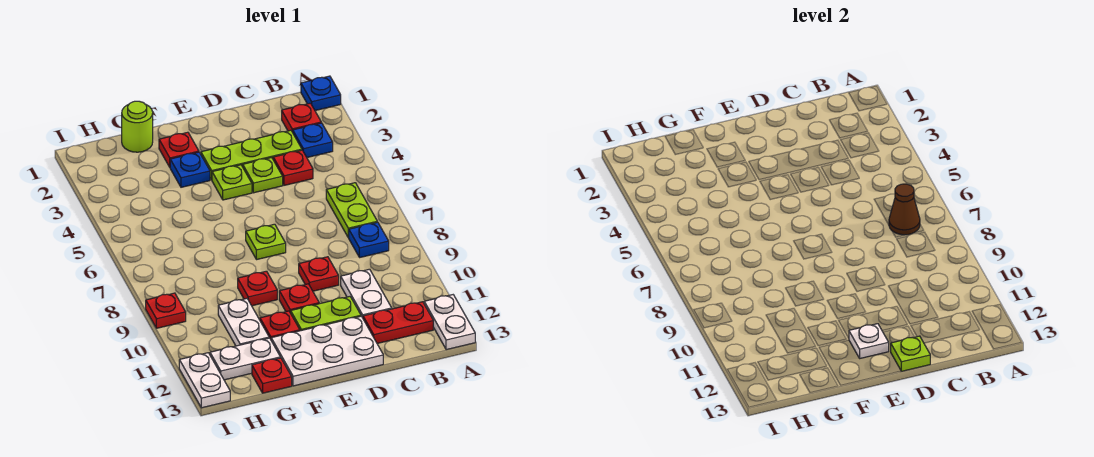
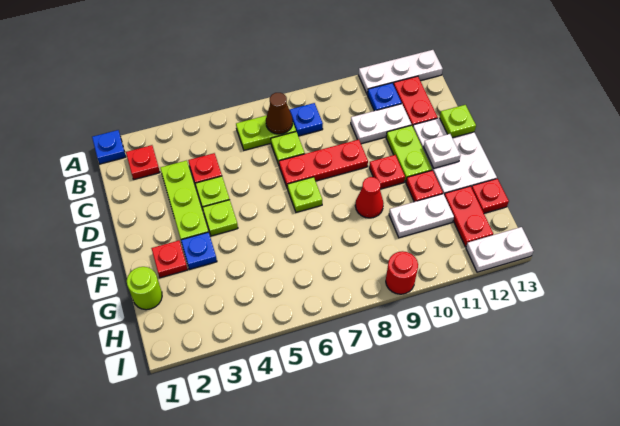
white plate A12:A13 level 1 -> white plate A11:A13 level 1
blue plate B3 level 1 -> blue plate B11 level 1
none -> lime plate C7 level 1
red plate D9 level 1 -> red plate D7:D9 level 1
red plate F9 level 1 -> red cone F9 level 1
white plate G12:H12 level 1 -> red plate G12:H12 level 1
red plate I9 level 1 -> red round brick I9 level 1

